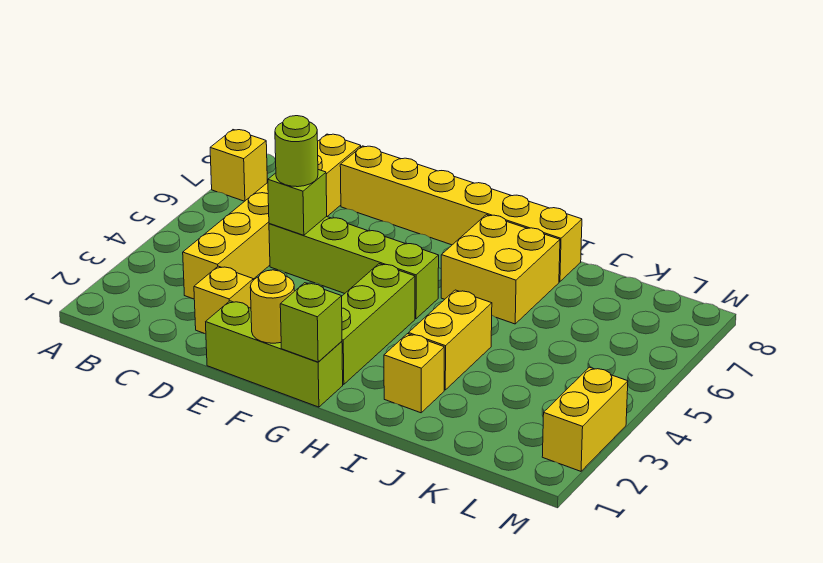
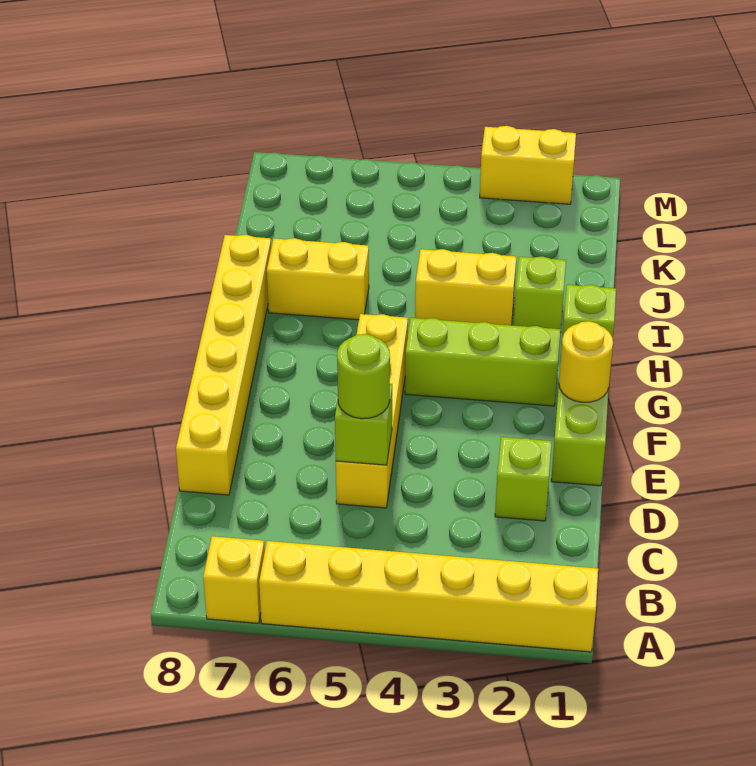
yellow brick C3:C8 level 1 -> yellow brick A1:A6 level 1
yellow brick D2 level 1 -> lime brick D2 level 1
lime brick D5:G5 level 1 -> yellow brick D5:G5 level 1
yellow brick H6:I7 level 1 -> yellow brick I6:I7 level 1
yellow brick I2 level 1 -> lime brick I2 level 1

